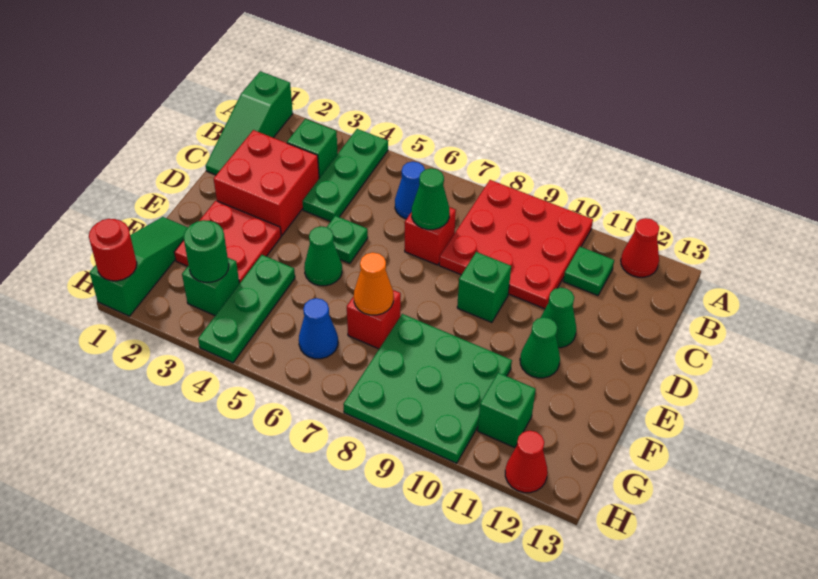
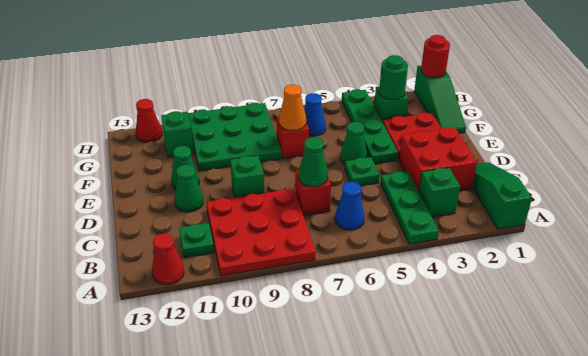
green plate F4:H4 level 1 -> green plate E4:H4 level 1

